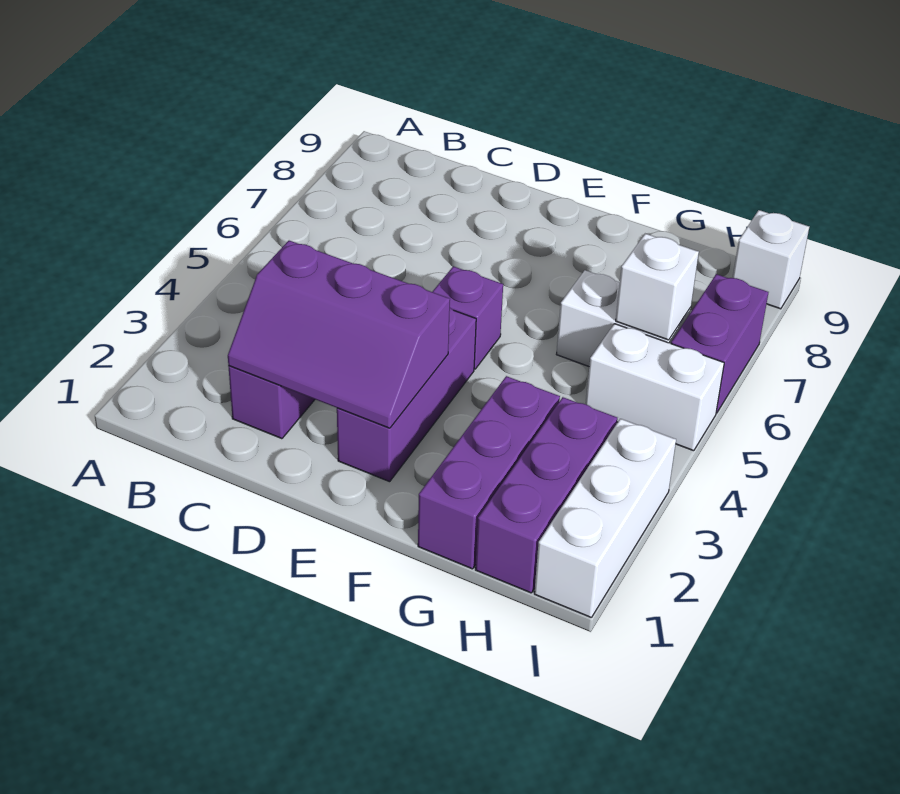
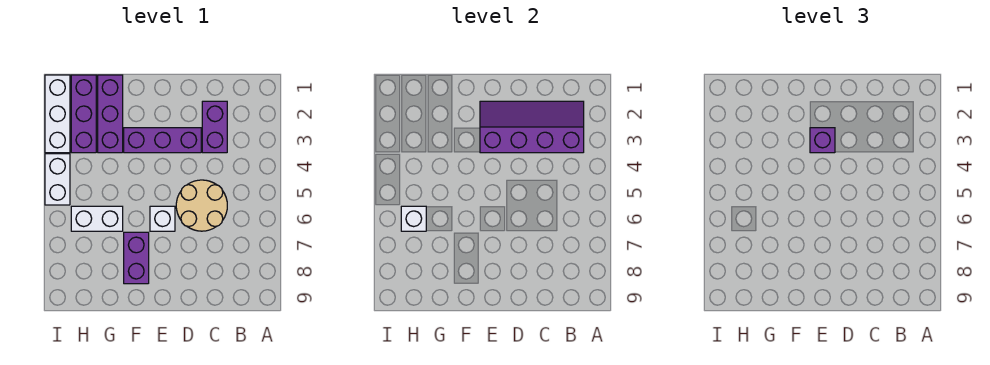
purple slope C2:E3 level 2 top 3 -> purple slope B2:E3 level 2 top 3
none -> tan round brick C5:D6 level 1
purple brick E2:E4 level 1 -> purple brick D3:F3 level 1
purple brick E5 level 1 -> purple brick E3 level 3
white brick H5:I5 level 1 -> white brick I4:I5 level 1
purple brick I6:I7 level 1 -> purple brick F7:F8 level 1
white brick I9 level 1 -> white brick E6 level 1

